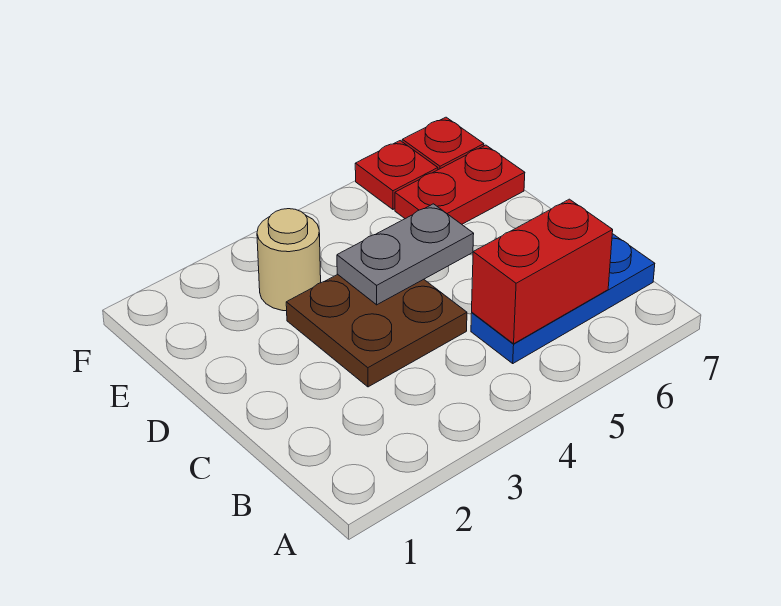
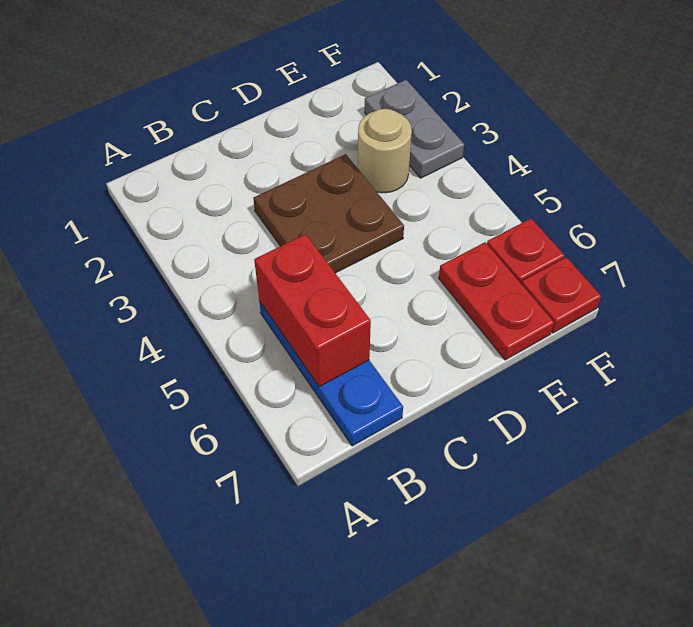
grey plate D4:D5 level 2 -> grey plate F2:F3 level 1

